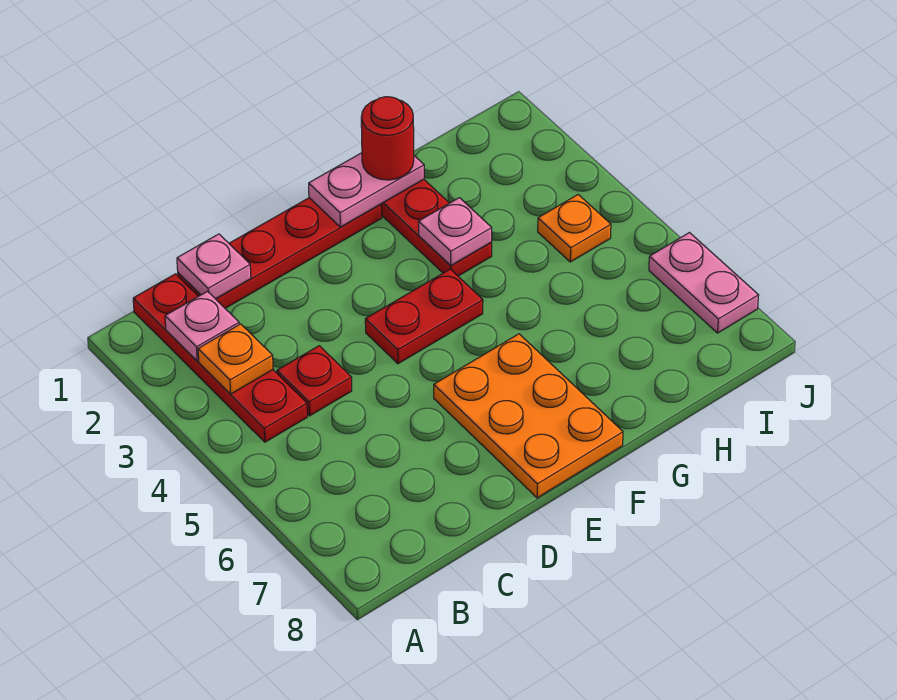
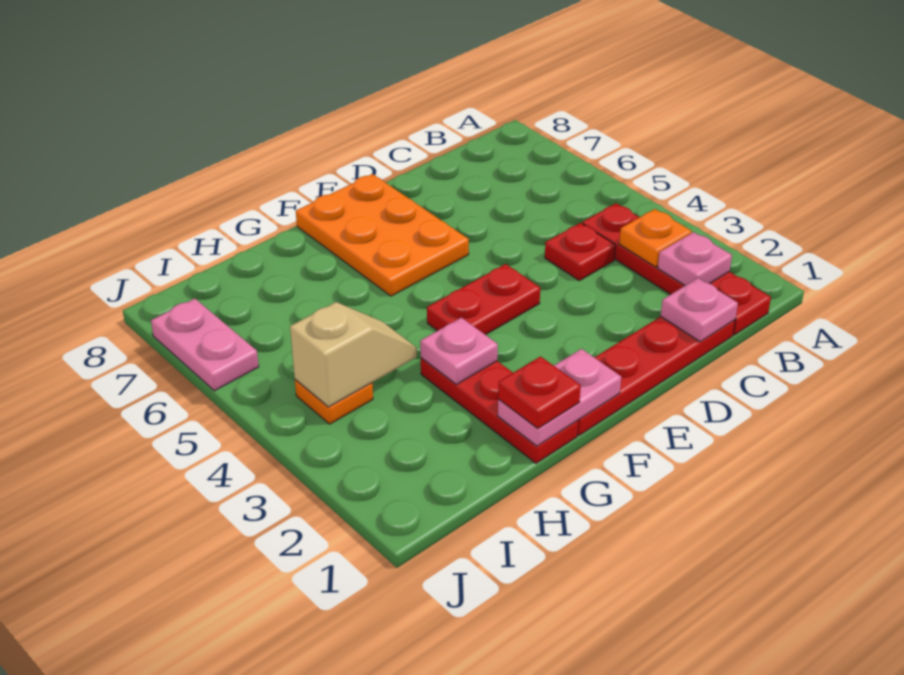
red round brick G1 level 3 -> red plate G1 level 3
none -> tan slope H4:I4 level 2 top I

